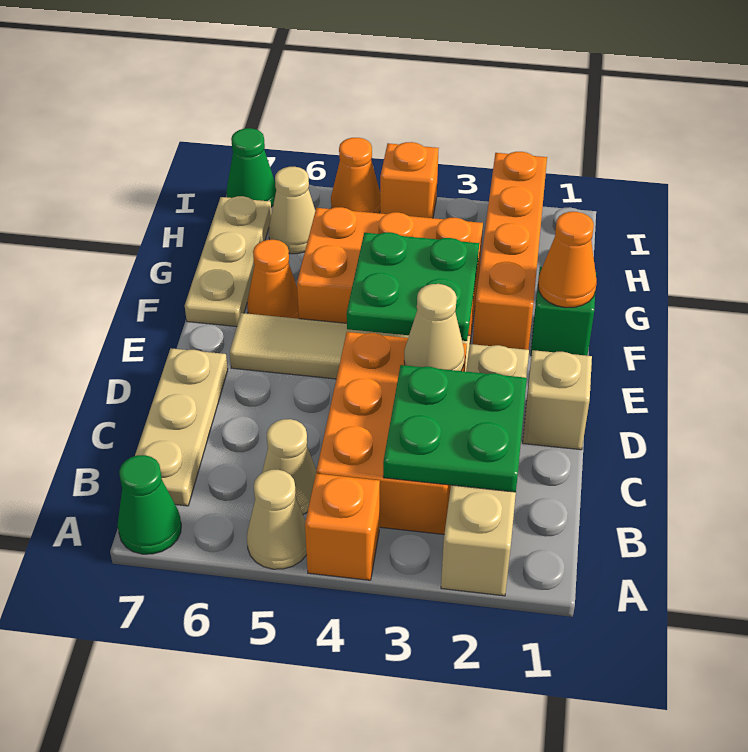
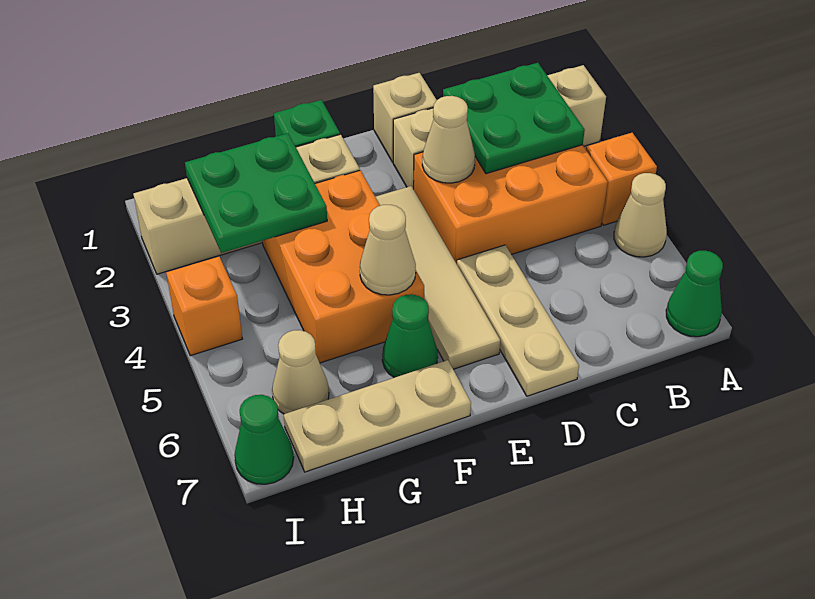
tan cone B5 level 1 -> tan cone F5 level 2
tan plate B7:D7 level 1 -> tan plate D5:D7 level 1
green plate E3:F4 level 2 -> green plate G2:H3 level 2
orange cone F1 level 2 -> none
orange brick F2:I2 level 1 -> tan brick F2:I2 level 1
orange cone F6 level 1 -> green cone F6 level 1
orange cone I5 level 1 -> none

